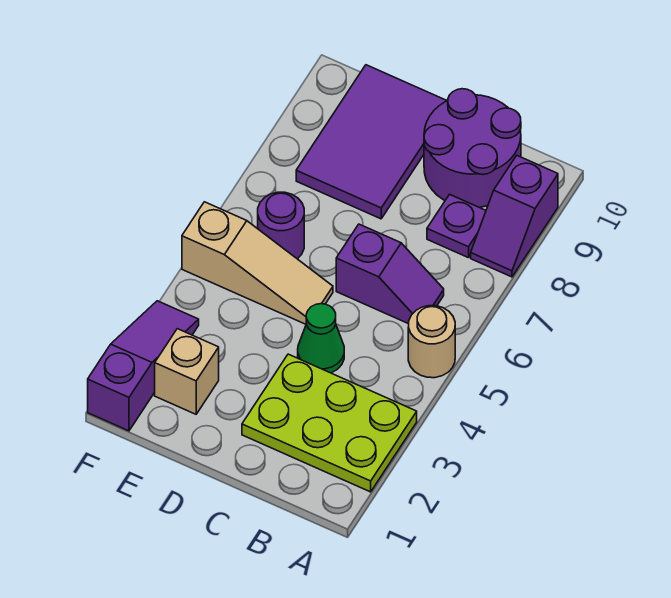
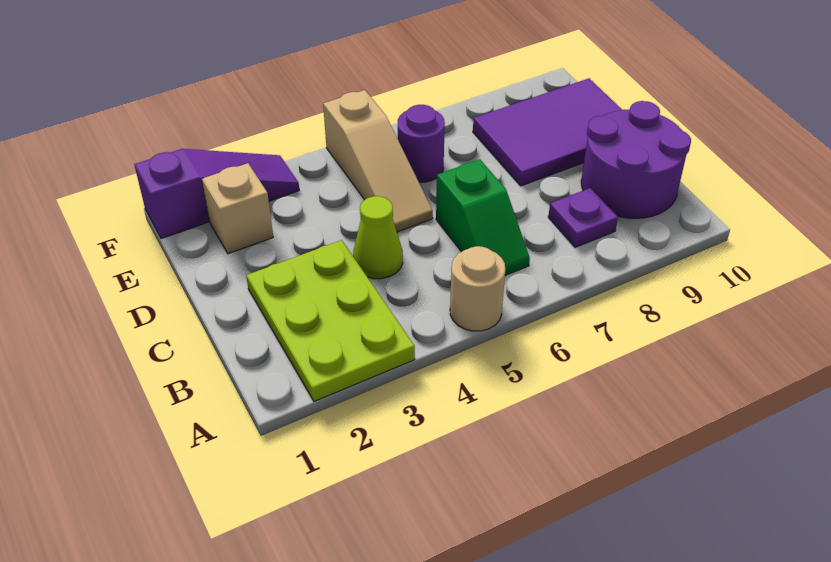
purple slope A8:A9 level 1 top 9 -> none
purple slope B6:C6 level 1 top C -> green slope B6:C6 level 1 top C
green cone C4 level 1 -> lime cone C4 level 1

